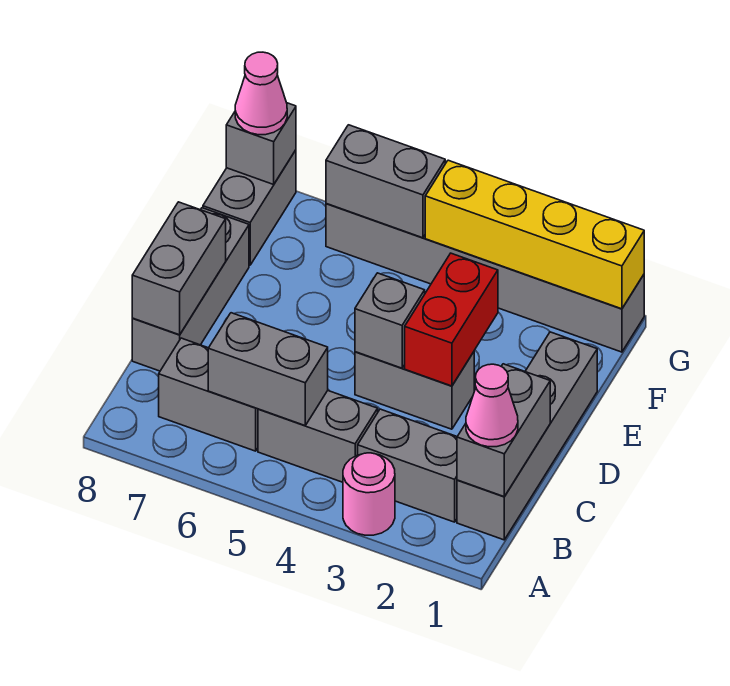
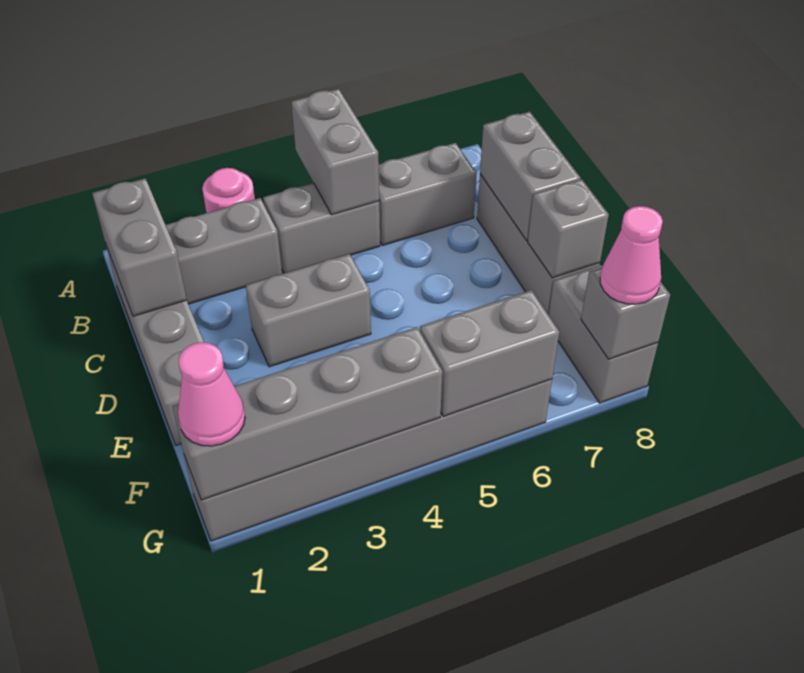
pink cone B1 level 3 -> pink cone G1 level 3
grey brick B5:B6 level 2 -> grey brick A5:B5 level 2
red brick D3:E3 level 2 -> none
grey brick D4 level 2 -> grey brick E8 level 2
yellow brick G1:G4 level 2 -> grey brick G1:G4 level 2

